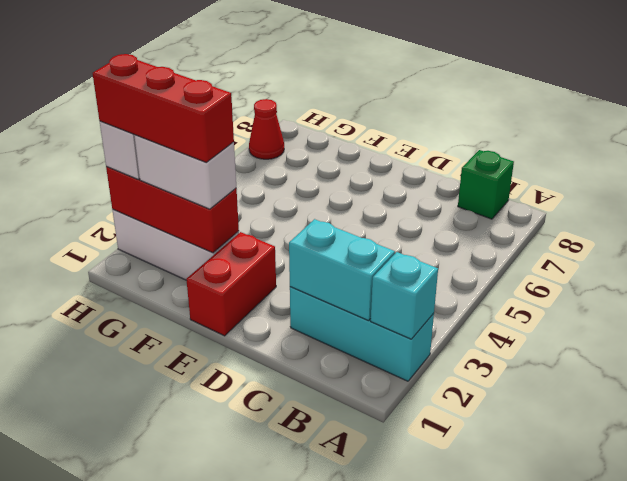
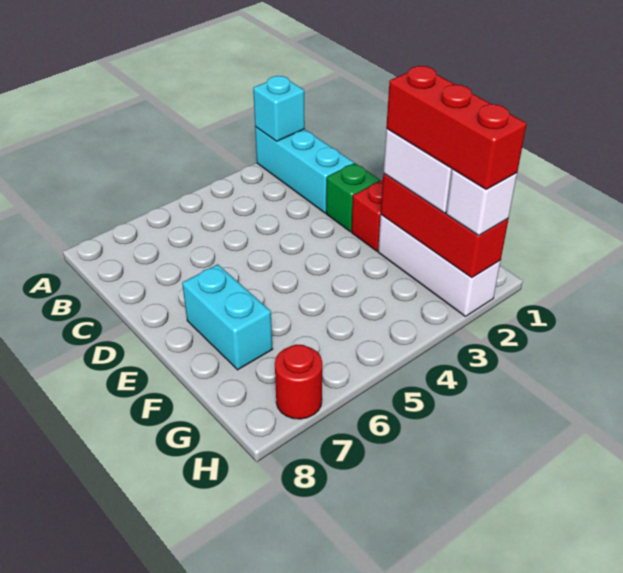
cyan brick B2:C2 level 2 -> cyan brick E7:F7 level 1
green brick B8 level 1 -> green brick D2 level 1
red cone H7 level 1 -> red round brick H7 level 1

